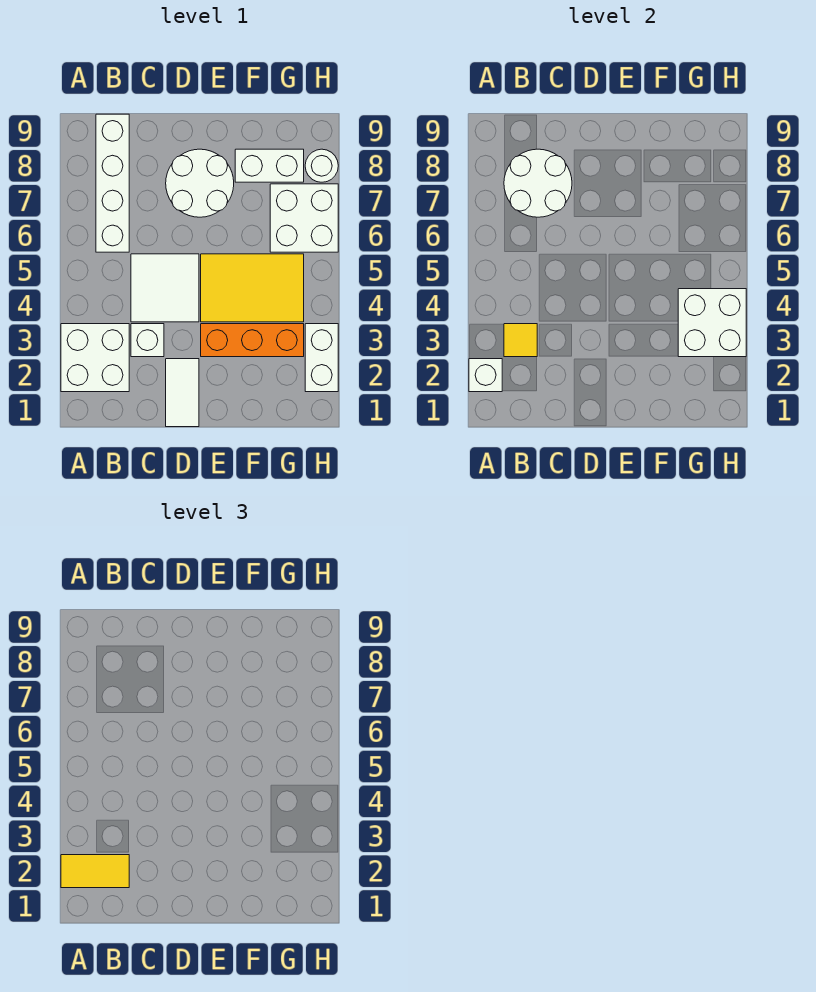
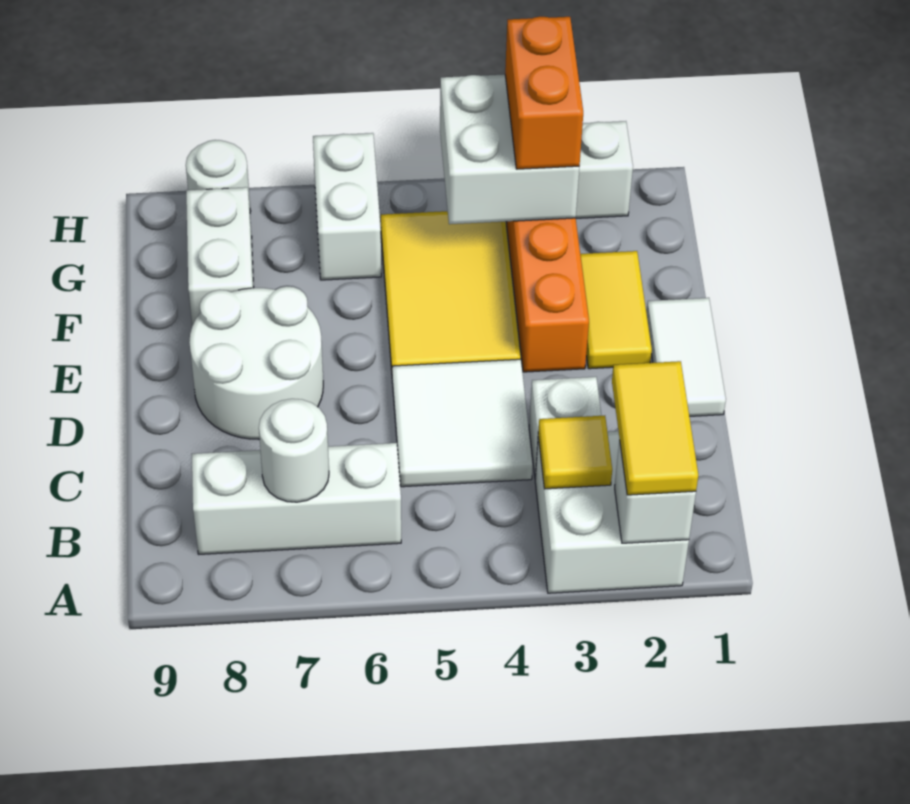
white brick B6:B9 level 1 -> white brick B6:B8 level 1
white round brick B7:C8 level 2 -> white round brick B7 level 2
white tile D1:D2 level 1 -> white tile D1:E1 level 1
none -> yellow tile E2:F2 level 1
none -> orange brick G3:H3 level 3
white brick G6:H7 level 1 -> white brick G6:H6 level 1

